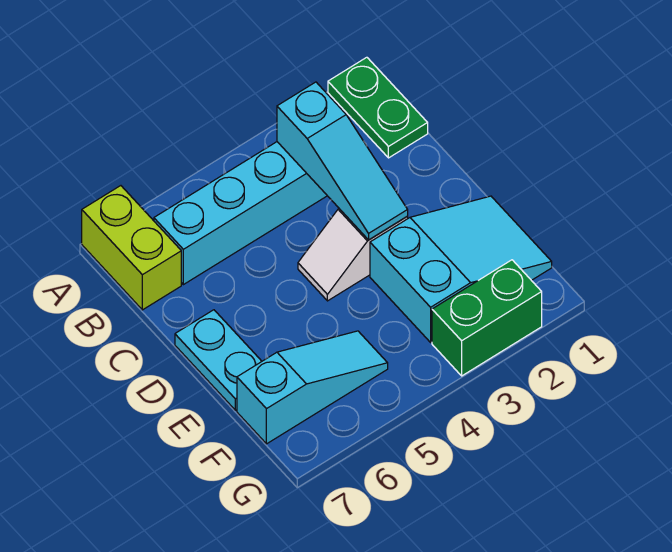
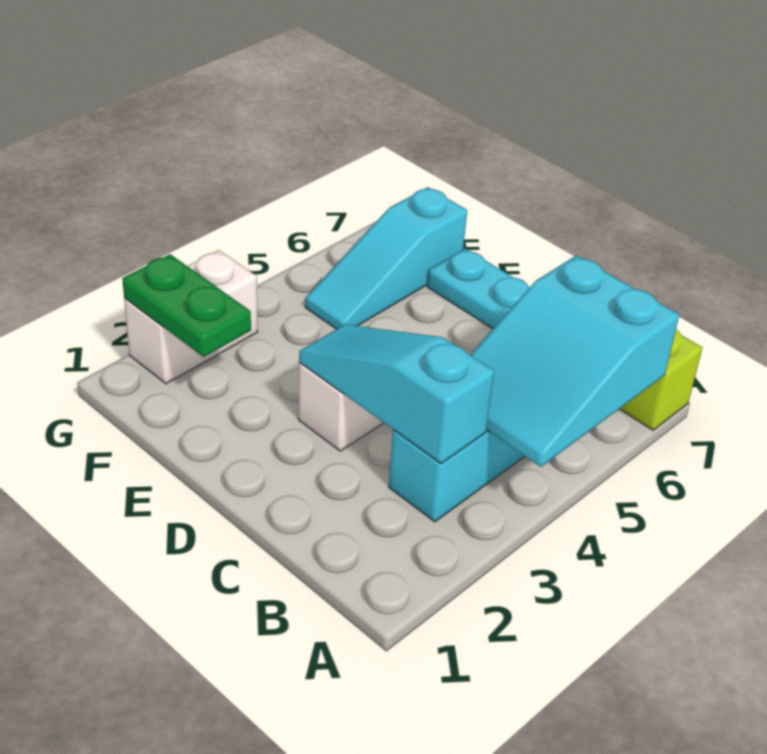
green plate A1:B1 level 1 -> green plate F2:G2 level 2
cyan slope E1:F3 level 1 top 3 -> cyan slope A4:B6 level 2 top 6
green brick G2:G3 level 1 -> white brick G2:G3 level 1

